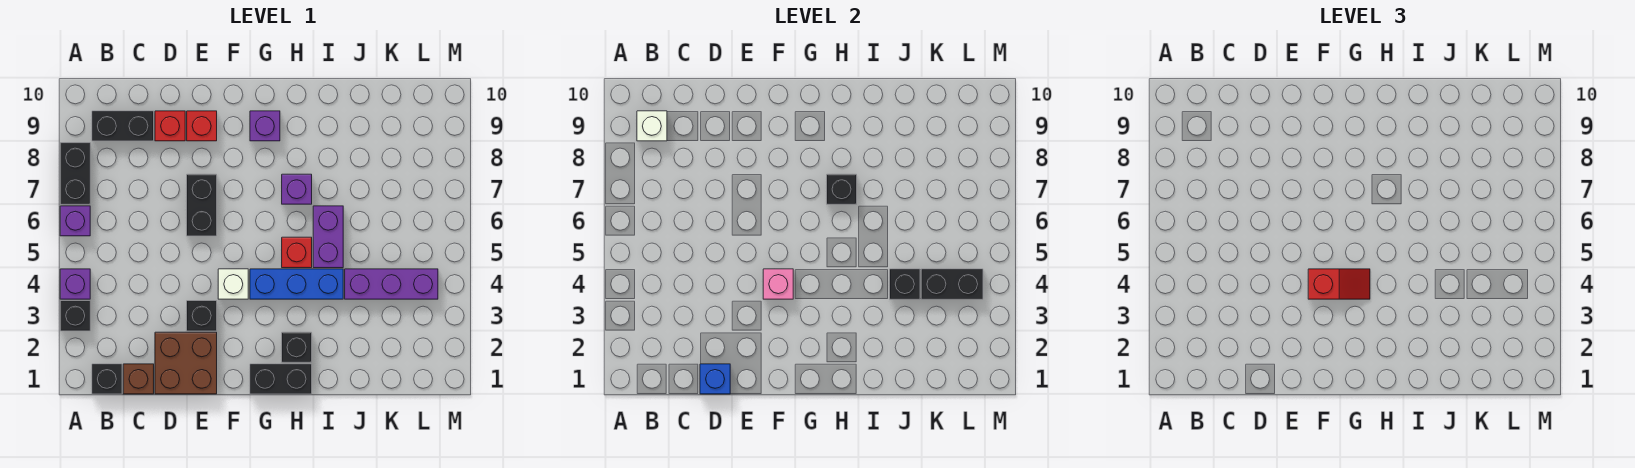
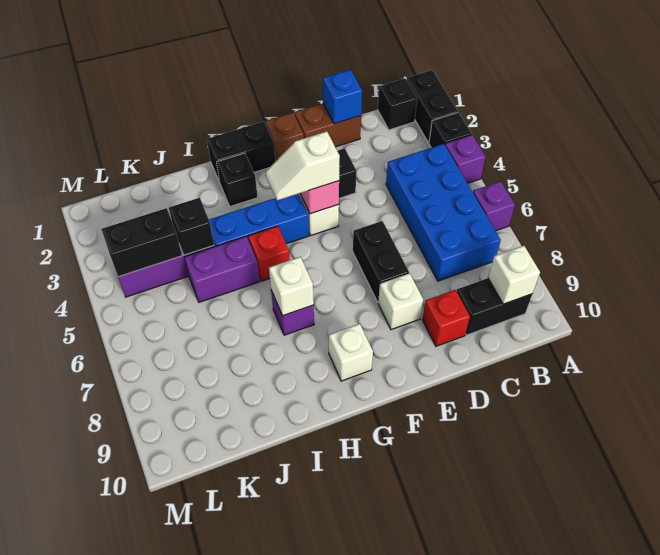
black brick A7:A8 level 1 -> black brick A1:A2 level 1
none -> blue brick B4:C7 level 1
brown brick C1 level 1 -> brown brick F1 level 1
brown brick D1:E2 level 1 -> brown brick D1:E1 level 1
none -> white brick E8 level 1
red brick E9 level 1 -> none
red slope F4:G4 level 3 top F -> white slope F4:G4 level 3 top F
purple brick G9 level 1 -> white brick G9 level 1
black brick H7 level 2 -> white brick H7 level 2
purple brick I5:I6 level 1 -> purple brick I5:J5 level 1

